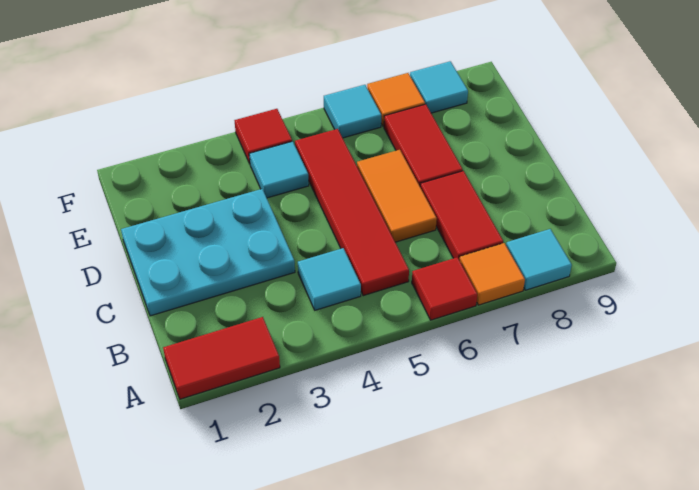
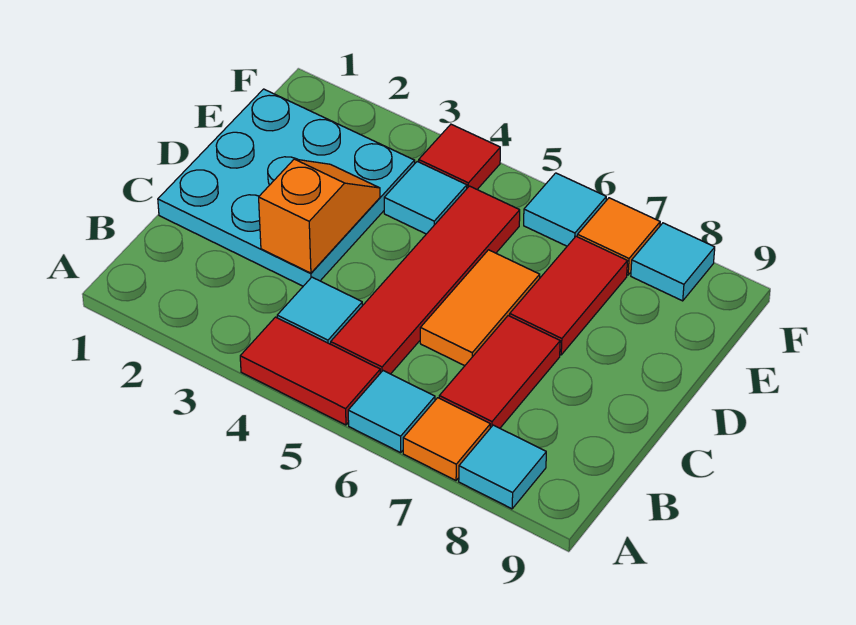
red tile A1:A2 level 1 -> red tile A4:A5 level 1
red tile A6 level 1 -> cyan tile A6 level 1
cyan plate C1:D3 level 1 -> cyan plate C1:E3 level 1
none -> orange slope C3:D3 level 2 top C

